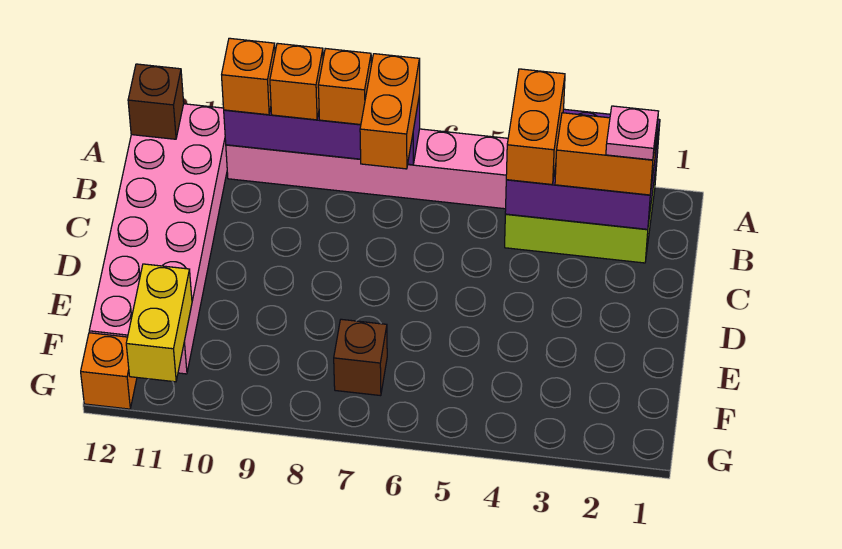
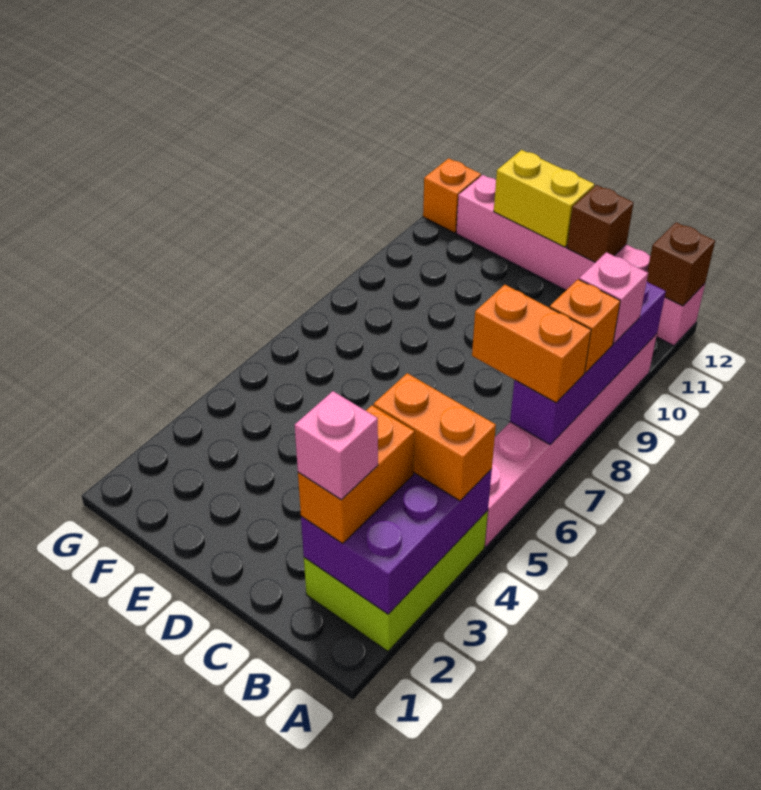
orange brick A9 level 3 -> pink brick A9 level 3
orange brick A10 level 3 -> none
pink brick A11:F12 level 1 -> pink brick A12:F12 level 1
pink plate B2 level 4 -> pink brick B2 level 4
brown brick F7 level 1 -> brown brick C12 level 2
yellow brick F11:G11 level 2 -> yellow brick D12:E12 level 2

